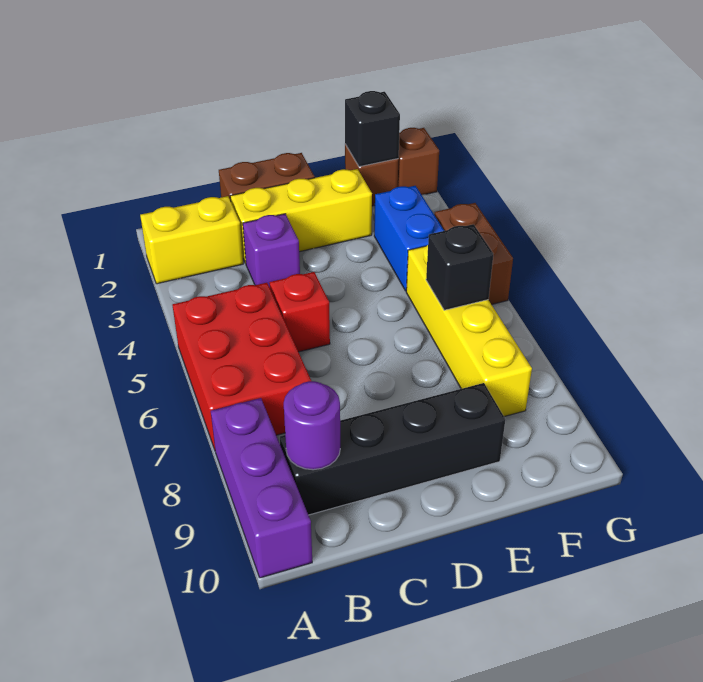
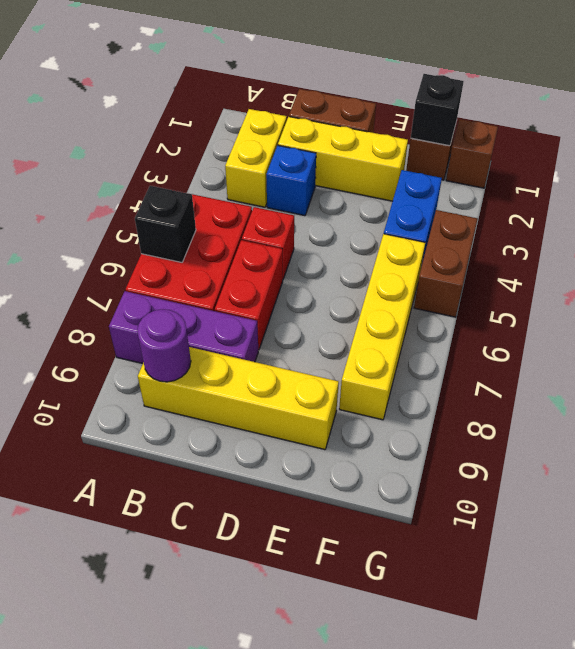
yellow brick A2:B2 level 1 -> yellow brick B2:B3 level 1
purple brick A8:A10 level 1 -> purple brick A8:C8 level 1
black brick B9:E9 level 1 -> yellow brick B9:E9 level 1
purple brick C3 level 1 -> blue brick C3 level 1
none -> red brick C6:C7 level 1
black brick F6 level 2 -> black brick A6 level 2

